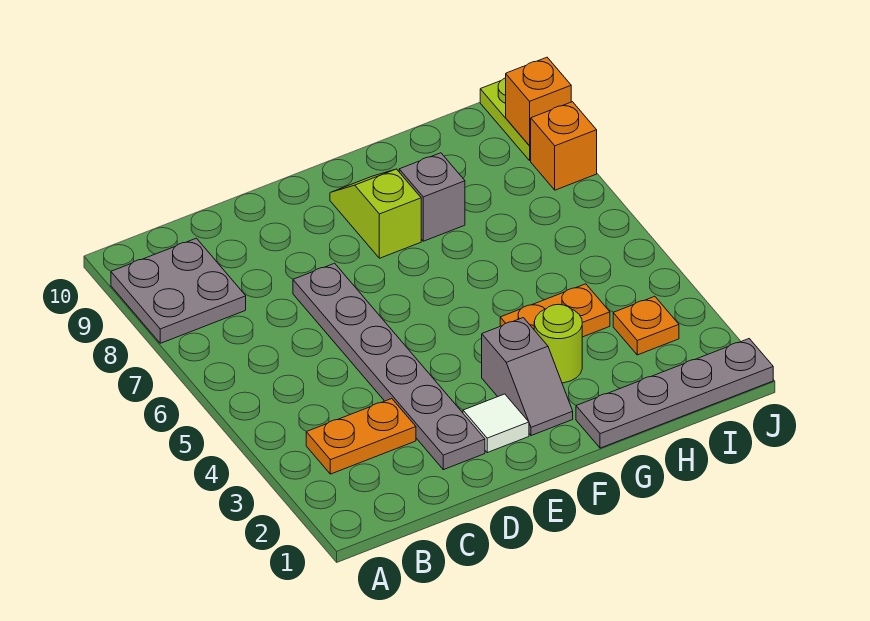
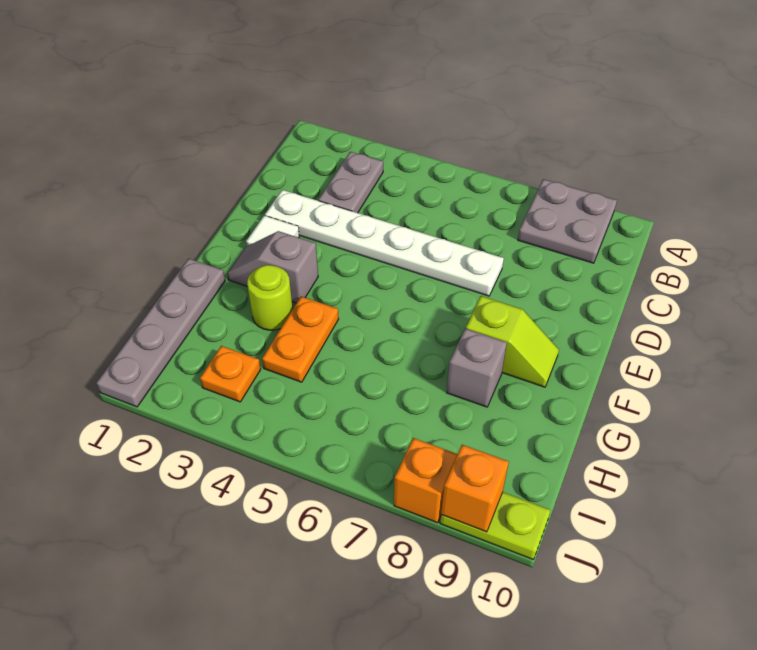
orange plate B3:C3 level 1 -> grey plate B3:C3 level 1
grey plate D2:D7 level 1 -> white plate D2:D7 level 1

